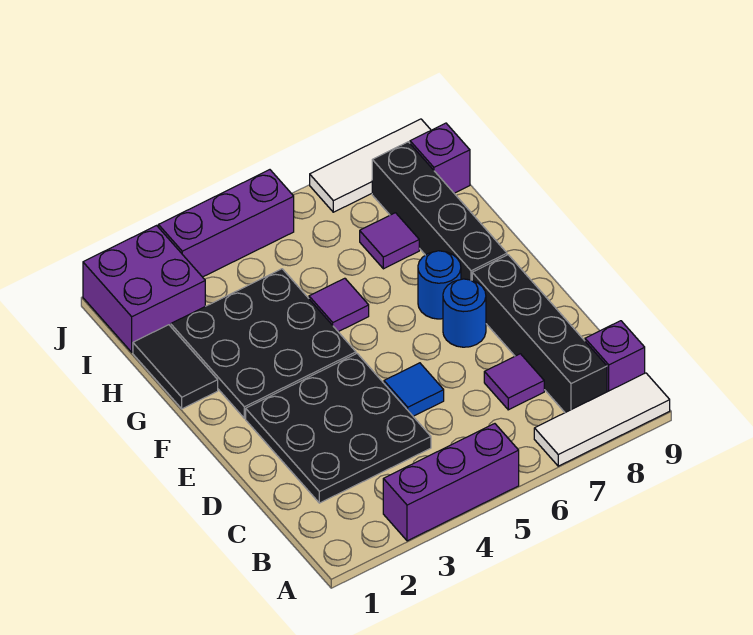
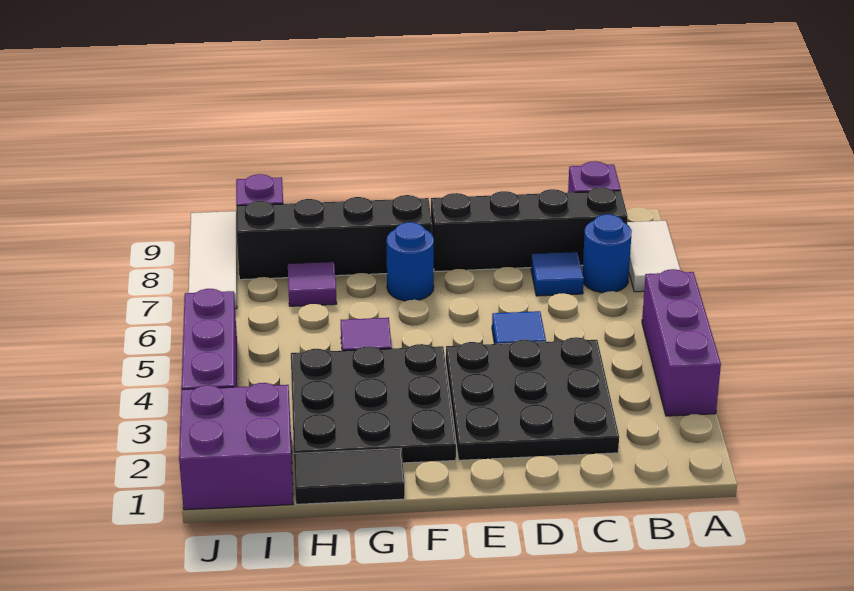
white tile A7:A9 level 1 -> white tile A7:A8 level 1
purple tile C7 level 1 -> blue tile C7 level 1
blue round brick E7 level 1 -> blue round brick B7 level 1

